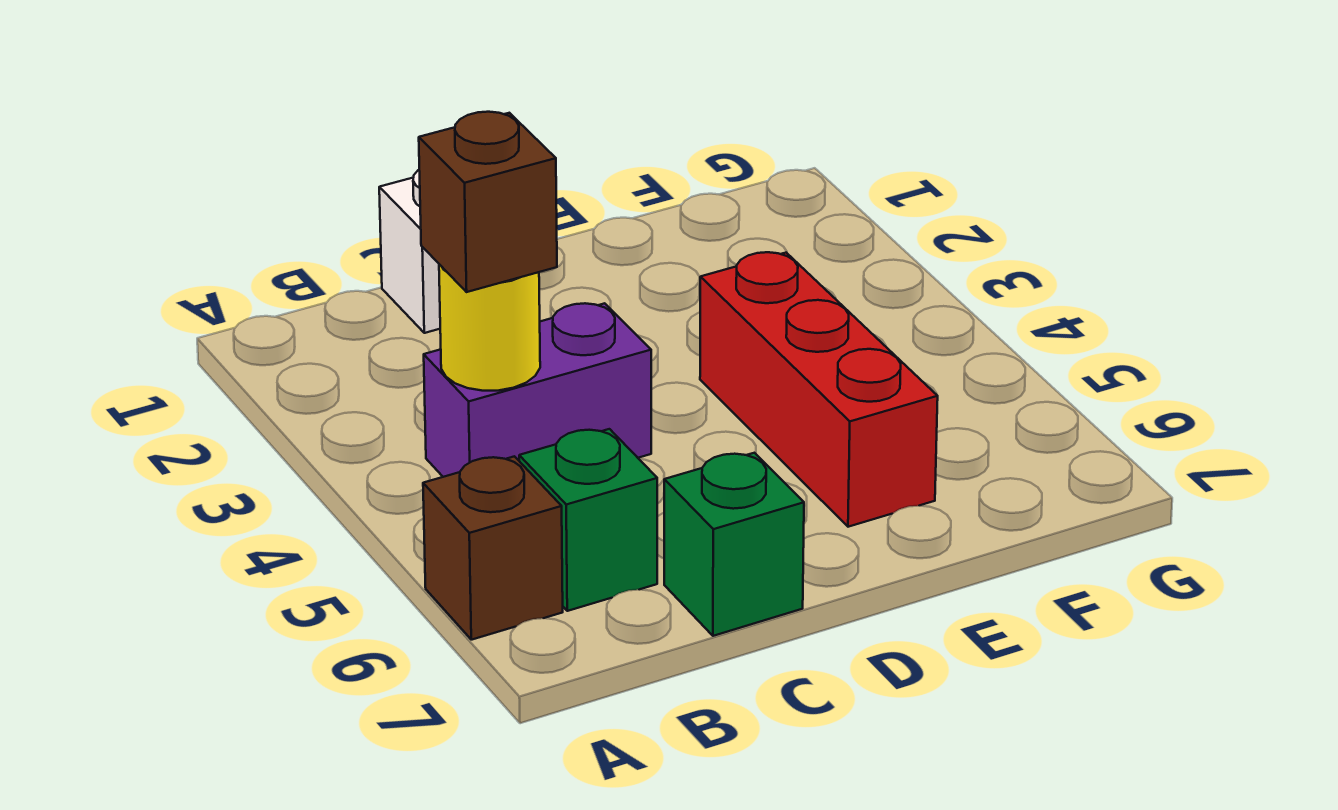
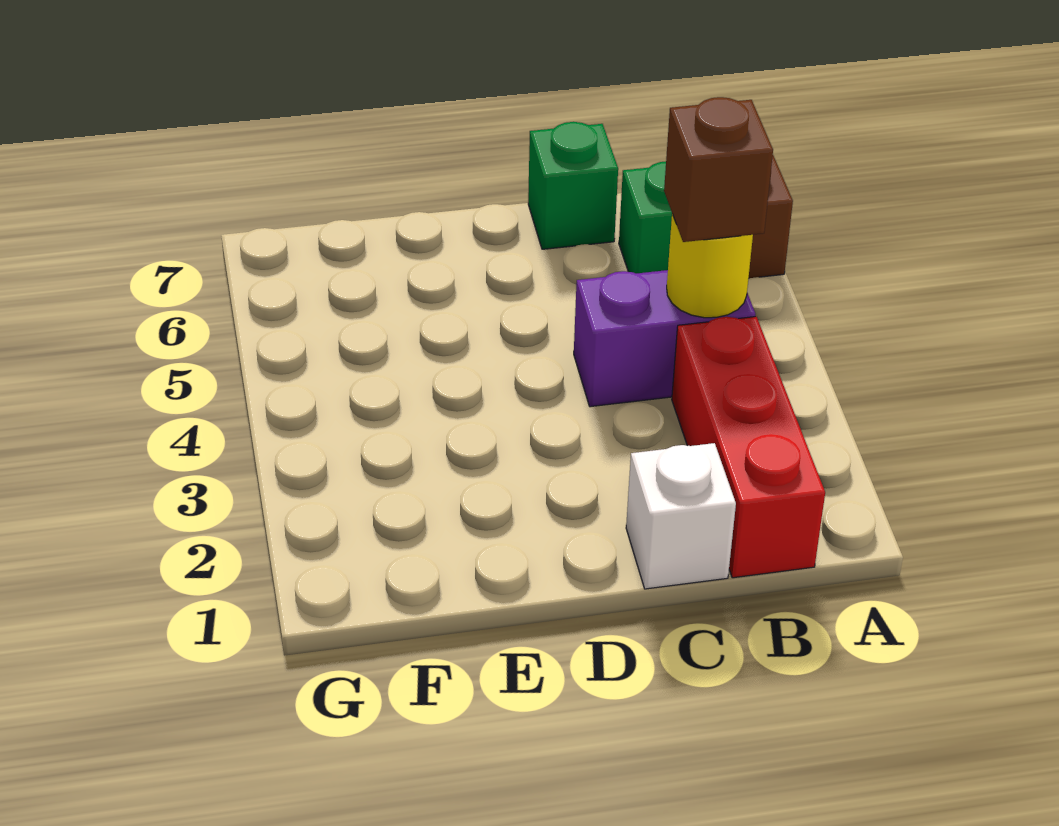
red brick E4:E6 level 1 -> red brick B1:B3 level 1

